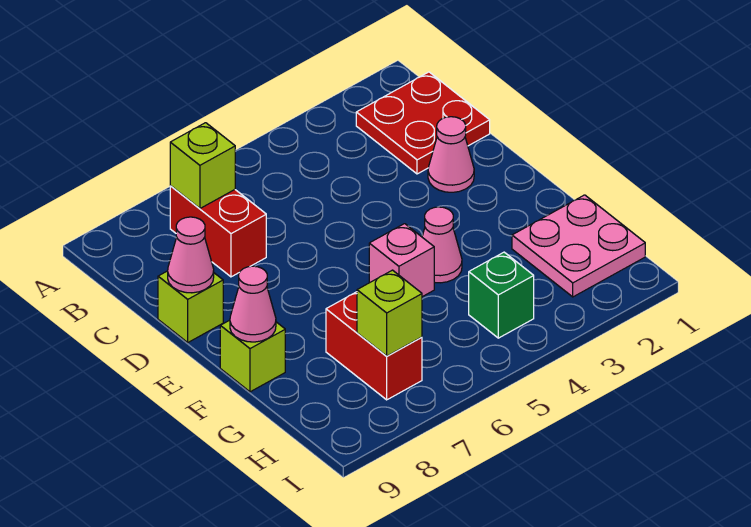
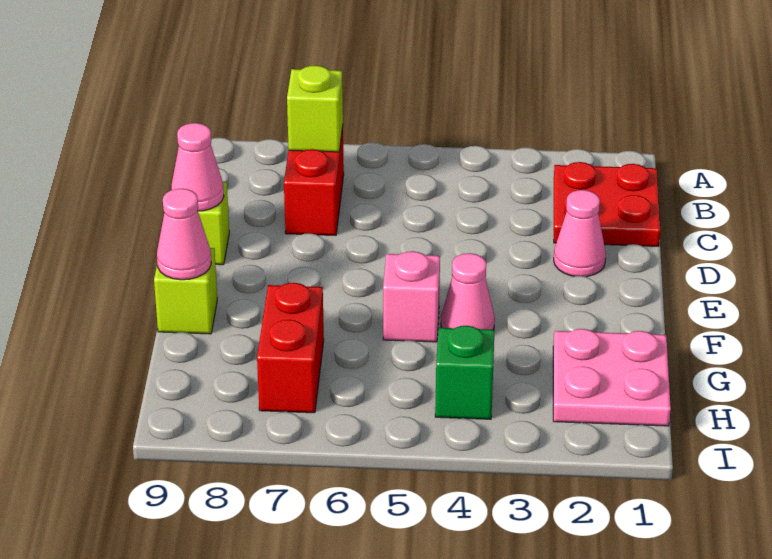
lime brick H7 level 2 -> none

